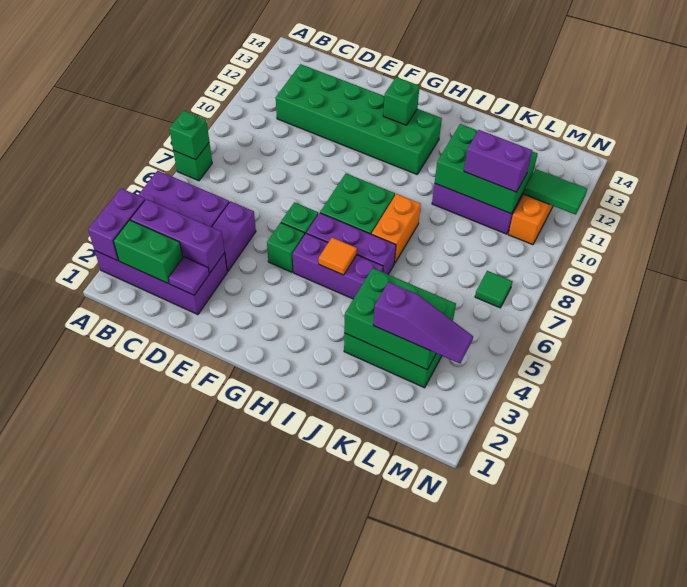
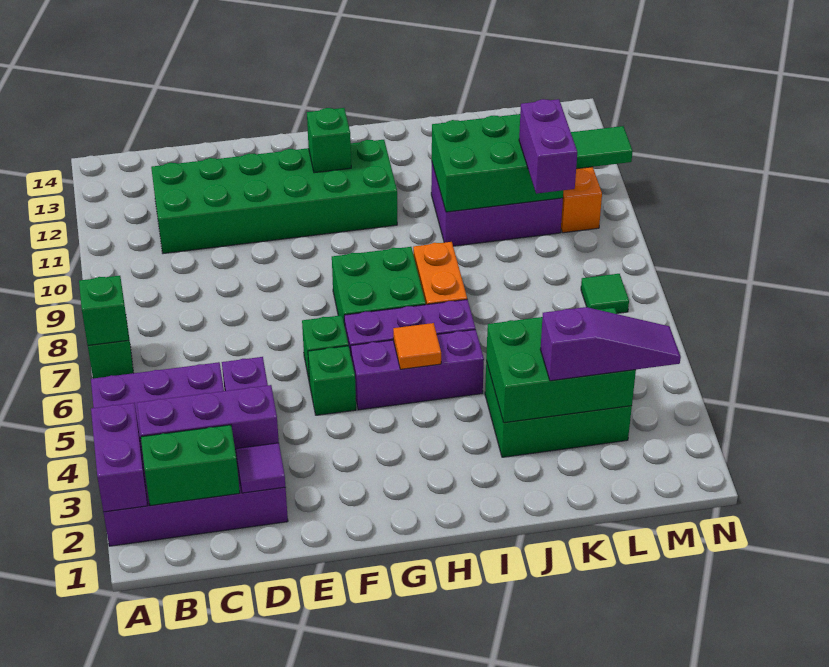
purple brick K10:L10 level 3 -> purple brick L9:L10 level 3

